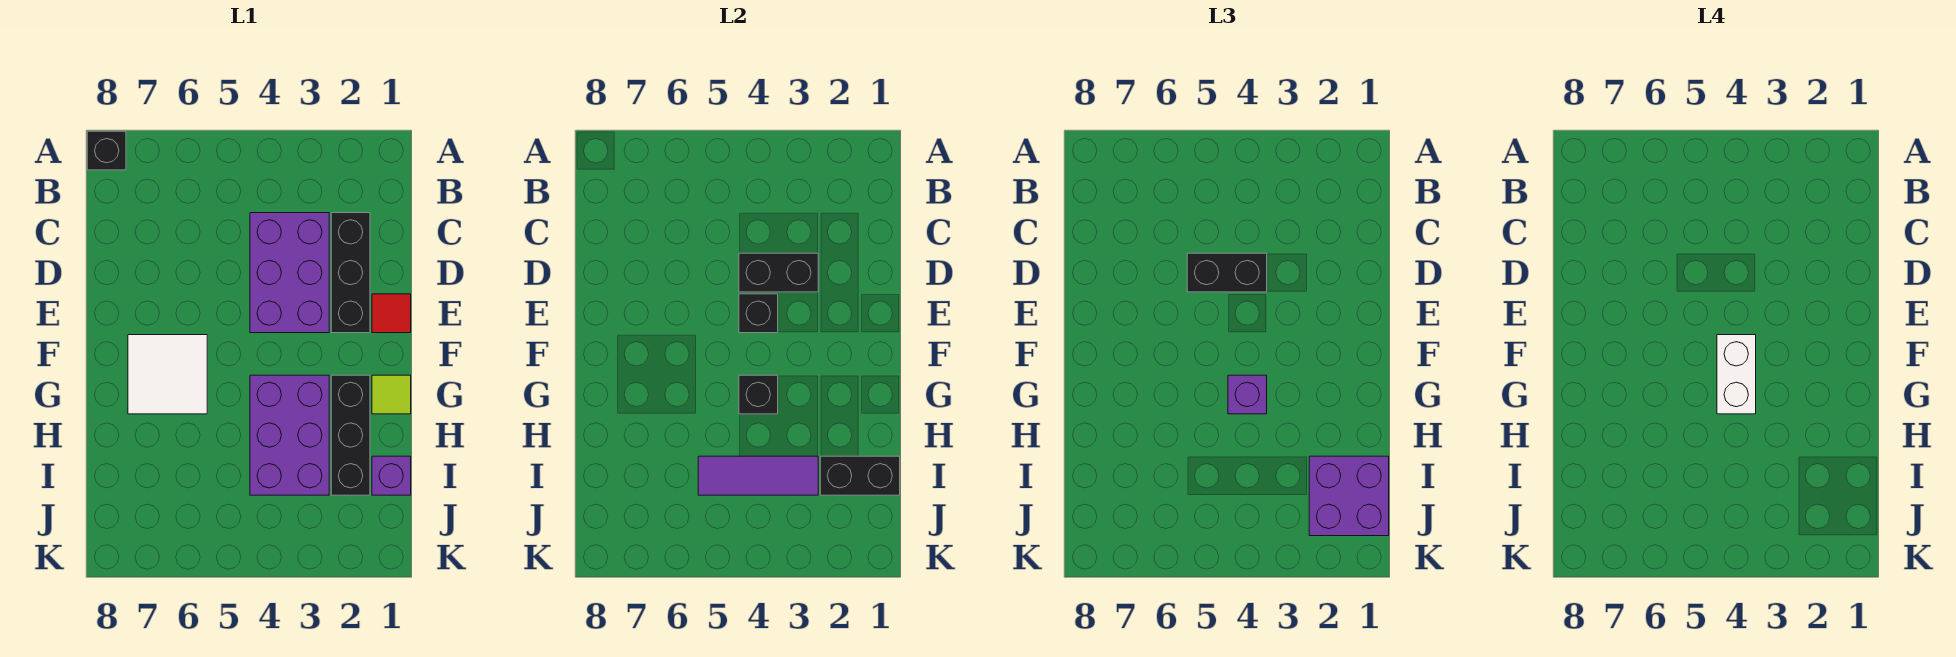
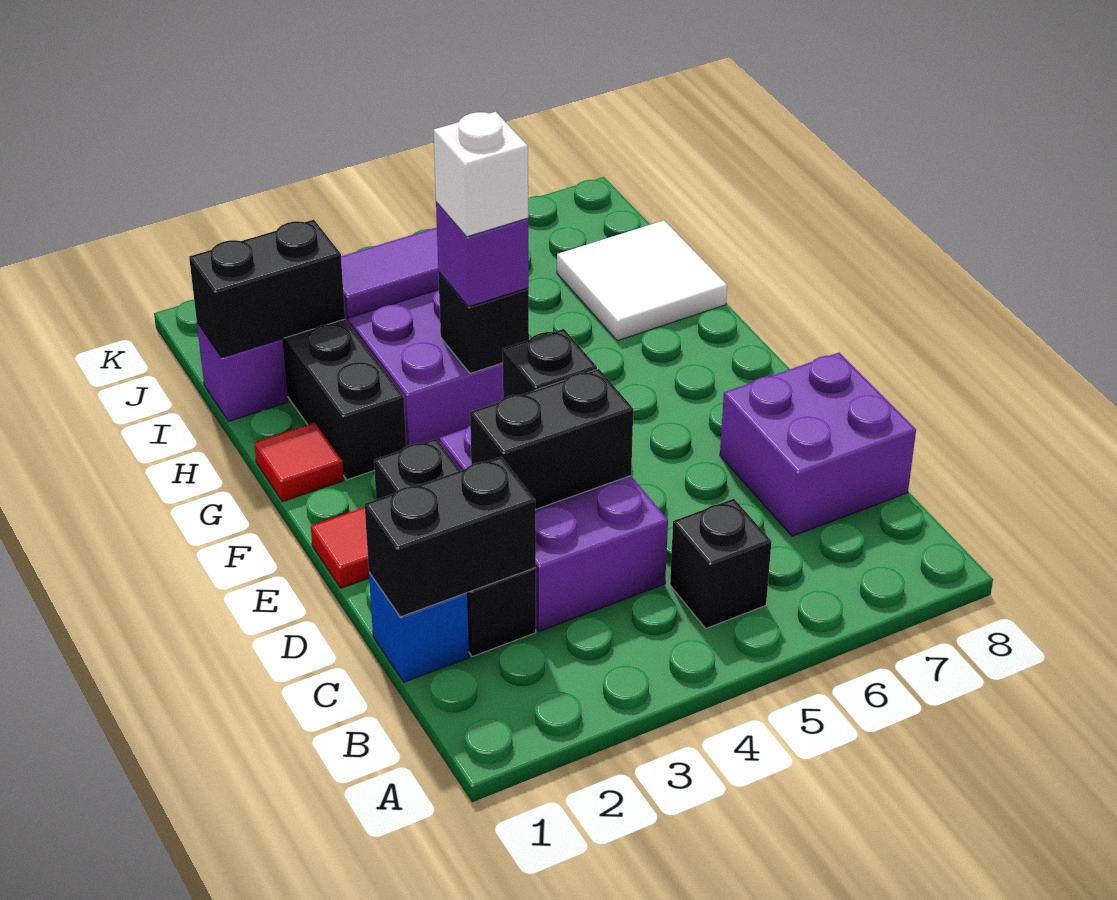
black brick A8 level 1 -> black brick B5 level 1
none -> blue brick C1 level 1
black brick D4:D5 level 3 -> black brick C1:C2 level 2
white brick F4:G4 level 4 -> white brick G4 level 4
white tile F6:G7 level 1 -> white tile H7:I8 level 1
lime tile G1 level 1 -> red tile G1 level 1
purple brick I1:J2 level 3 -> purple brick C7:D8 level 1

